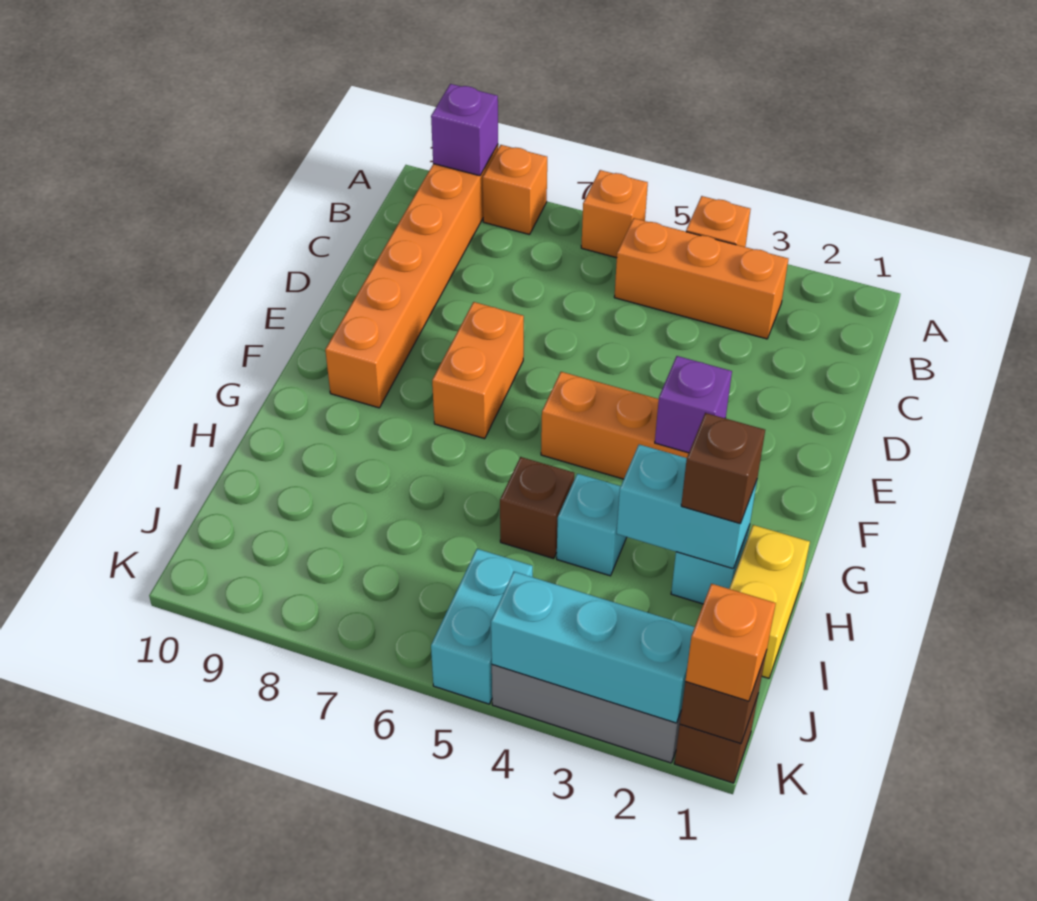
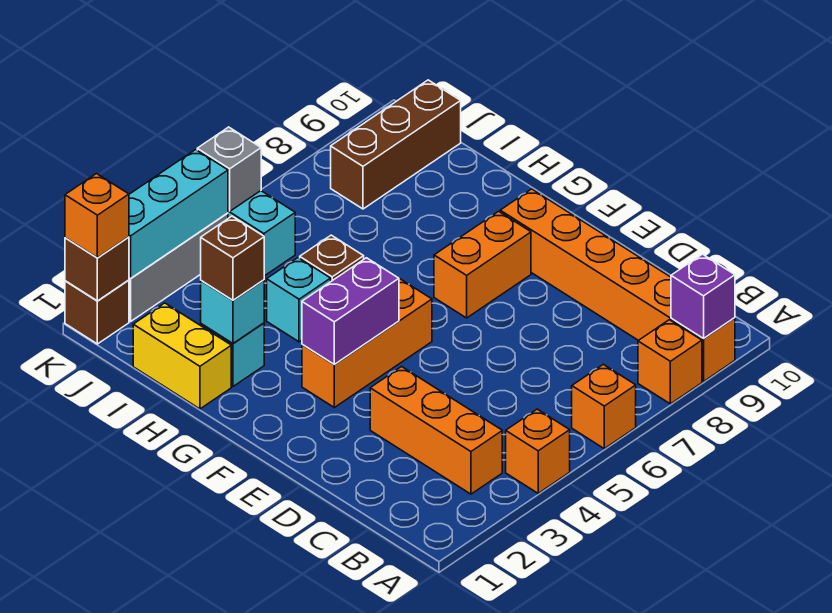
orange brick B3:B5 level 1 -> orange brick B3:D3 level 1
orange brick E7:F7 level 1 -> orange brick F7:F8 level 1
purple brick F3 level 2 -> purple brick F3:F4 level 2
cyan brick H2:H3 level 2 -> cyan brick H2 level 2
none -> brown brick J8:J10 level 1
none -> grey brick K5 level 2

